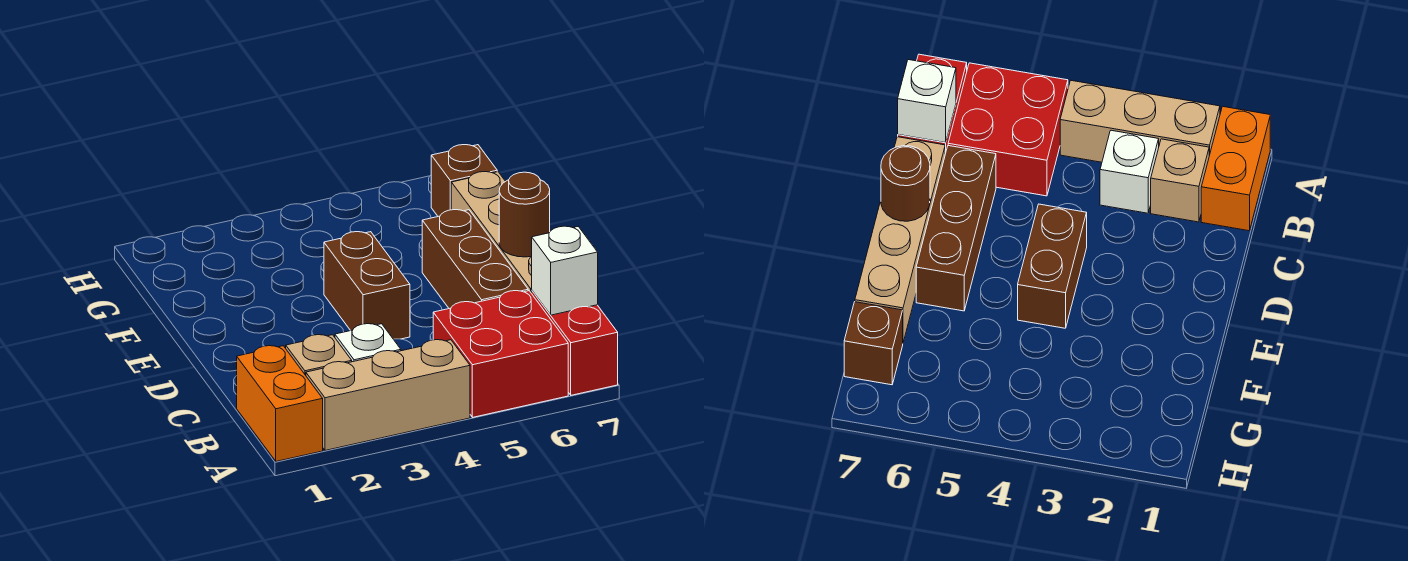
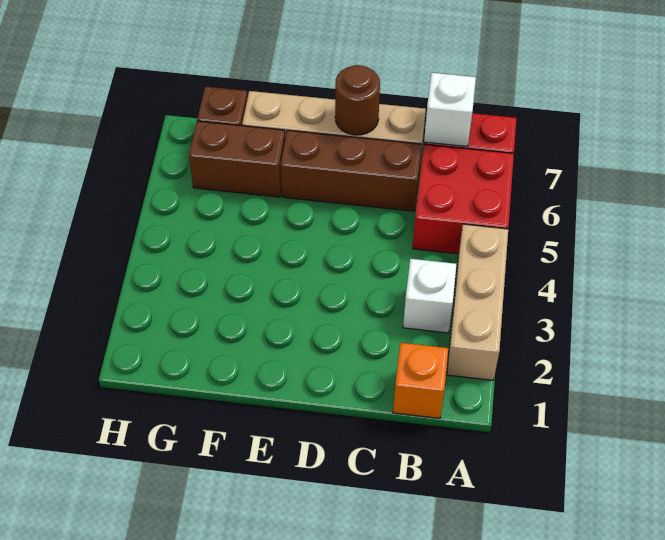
orange brick A1:B1 level 1 -> orange brick B1 level 1
tan brick B2 level 1 -> none
brown brick D4:E4 level 1 -> brown brick F6:G6 level 1

